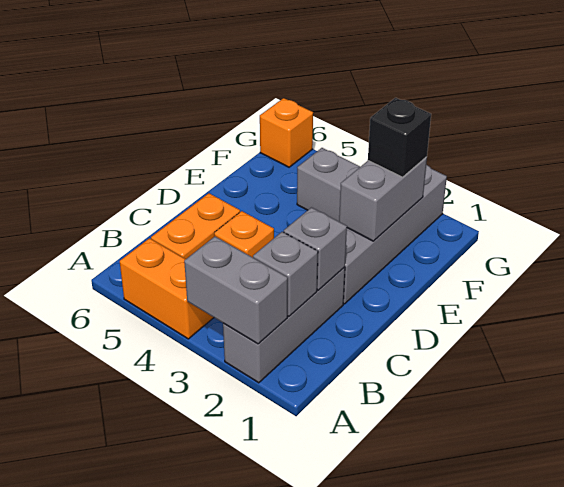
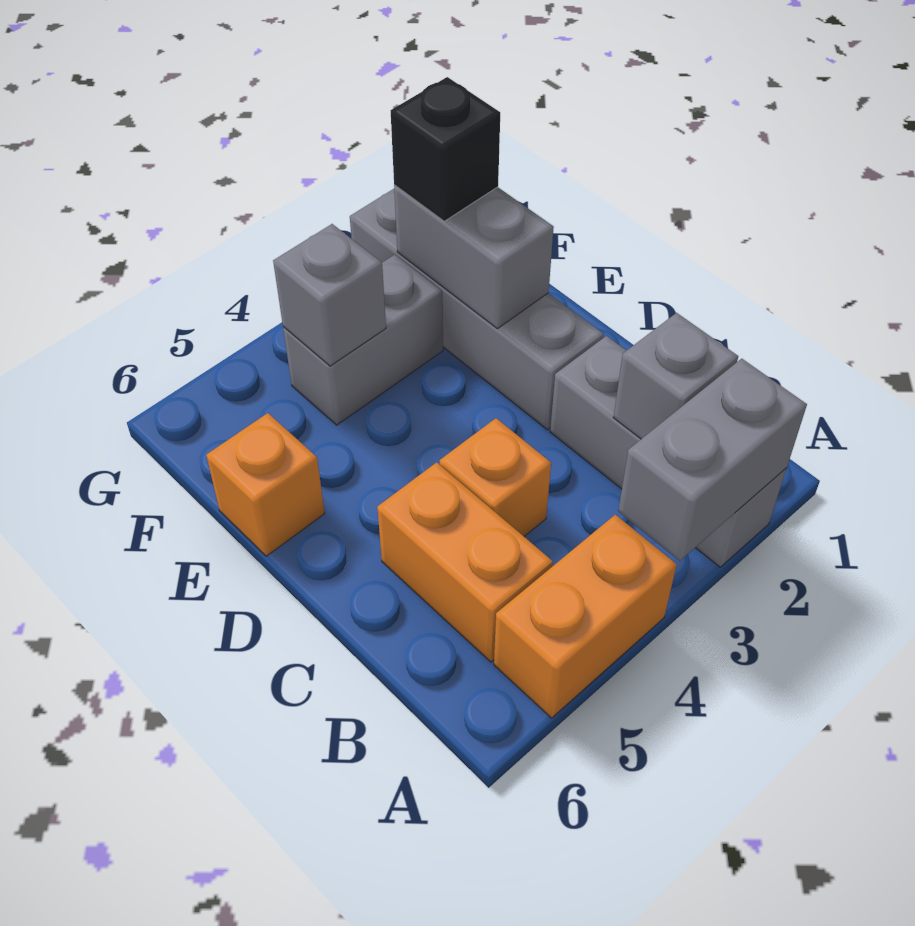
grey brick C2 level 2 -> grey brick F4 level 2
orange brick G6 level 1 -> orange brick E6 level 1

